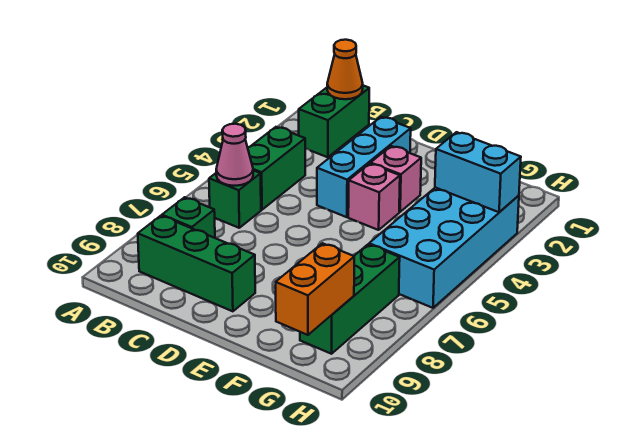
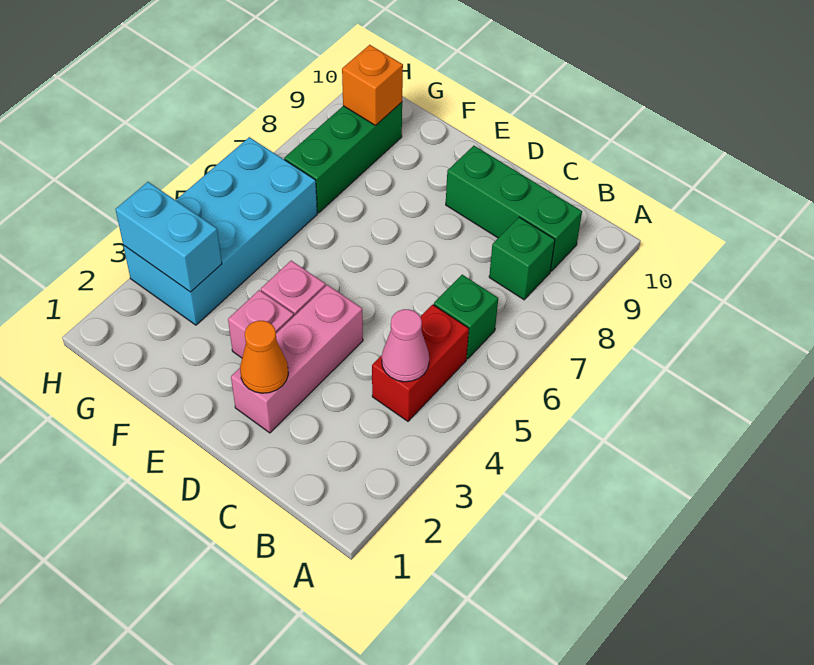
green brick B1:B2 level 1 -> none
orange cone B1 level 2 -> orange cone D2 level 2
green brick B4:B5 level 1 -> red brick B4:B5 level 1
pink cone B6 level 2 -> pink cone B4 level 2
cyan brick D2:D4 level 1 -> pink brick D2:D4 level 1
orange brick G9:G10 level 2 -> orange brick G9 level 2

